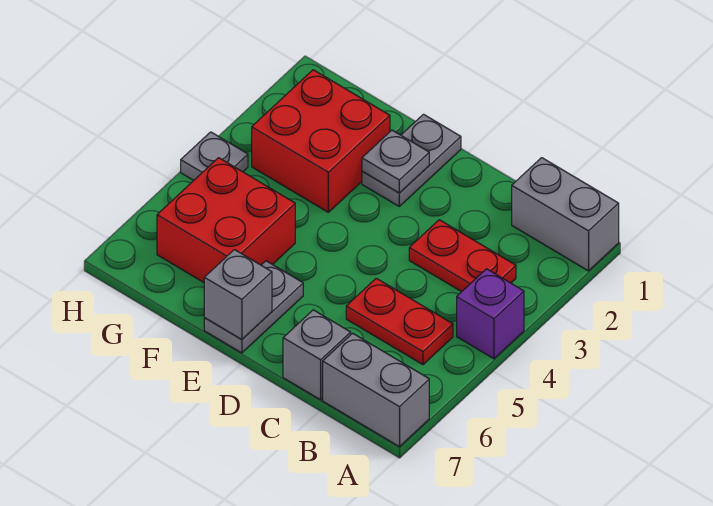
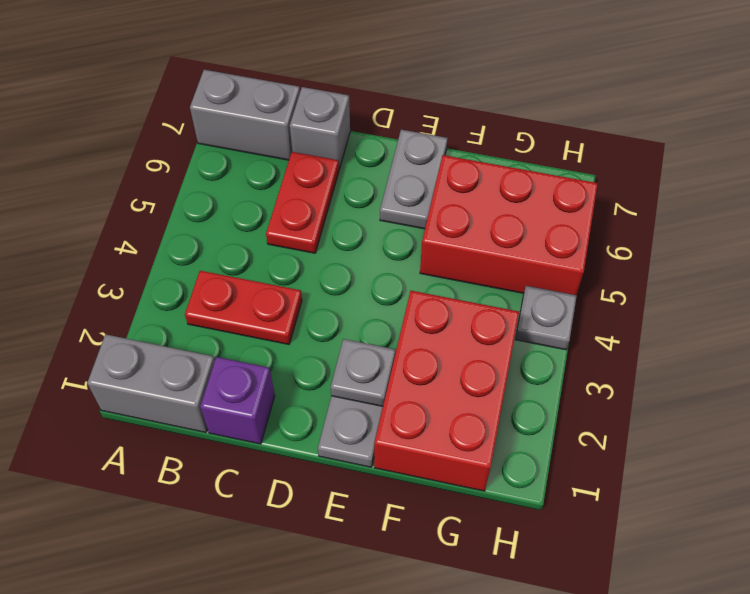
purple brick A4 level 1 -> purple brick C1 level 1
red plate B5:C5 level 1 -> red plate C5:C6 level 1
grey brick E7 level 2 -> none
red brick F2:G3 level 1 -> red brick F1:G3 level 1
red brick F5:G6 level 1 -> red brick F5:H6 level 1

